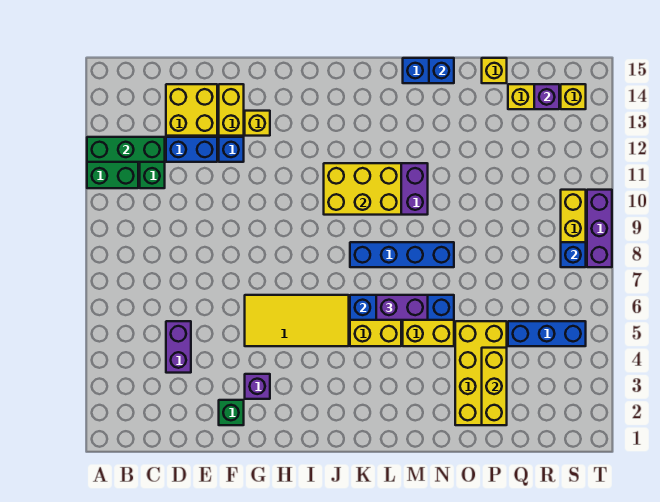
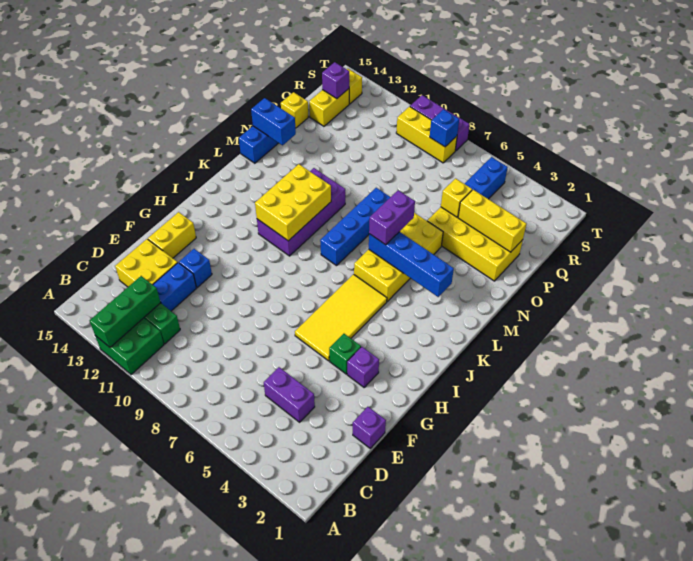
none -> purple brick E1 level 1
green brick F2 level 1 -> green brick G4 level 1
yellow brick F13:F14 level 1 -> yellow brick F14:G14 level 1
yellow brick G13 level 1 -> yellow brick P5 level 2
blue brick K6:N6 level 2 -> blue brick L3:L6 level 2
blue brick N15 level 2 -> blue brick N14:N15 level 2

